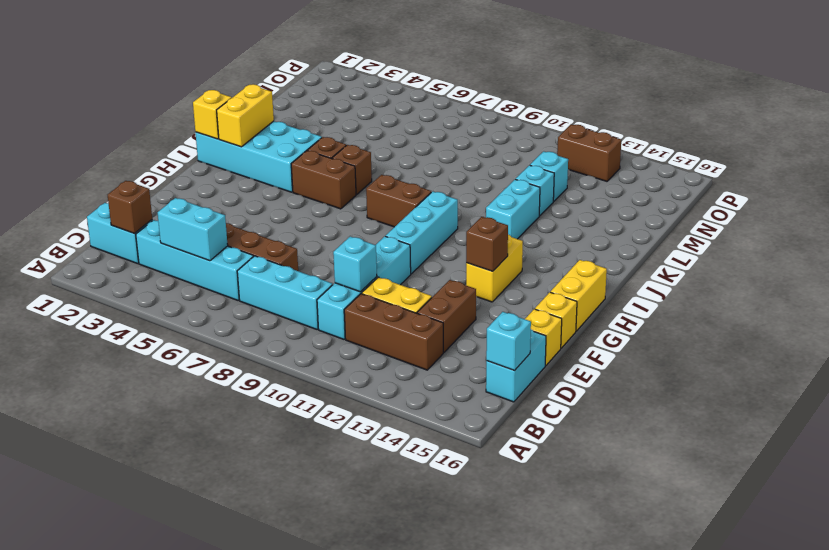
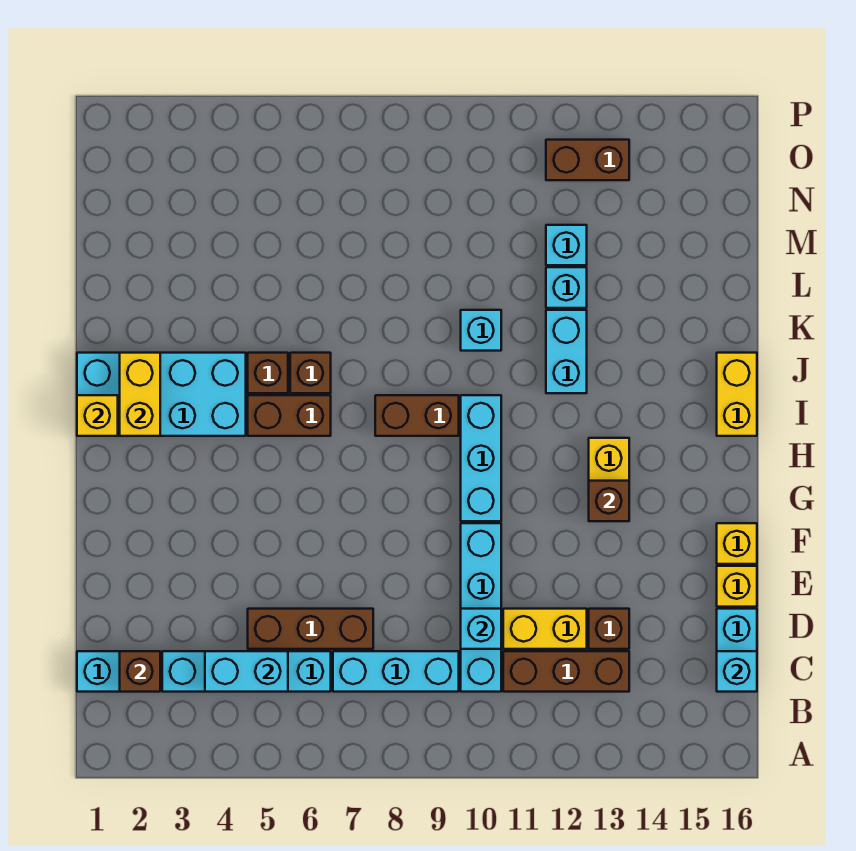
brown brick D13:E13 level 1 -> brown brick D13 level 1
yellow brick G16:H16 level 1 -> yellow brick I16:J16 level 1
none -> cyan brick K10 level 1

